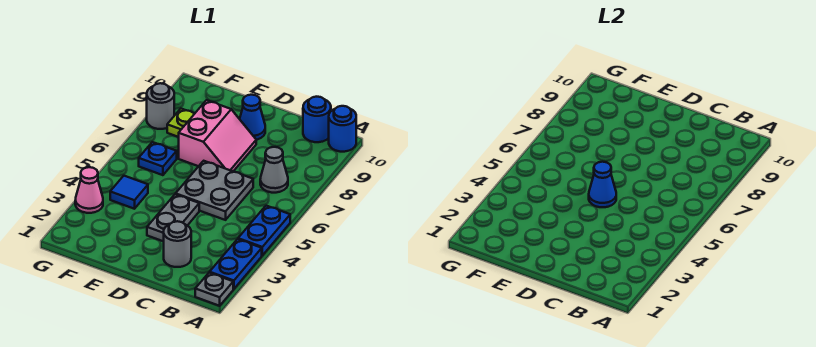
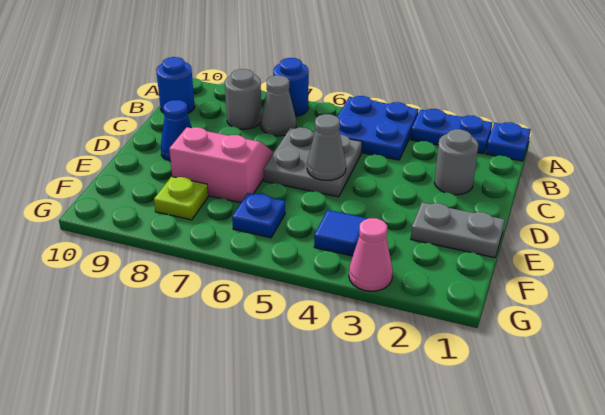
grey plate A1 level 1 -> blue plate A1 level 1
blue plate A4:A5 level 1 -> blue plate A4:B5 level 1
blue round brick A10 level 1 -> blue round brick A7 level 1
grey plate D3:D4 level 1 -> grey plate E1:E2 level 1
blue cone D5 level 2 -> grey cone D5 level 2
grey round brick G8 level 1 -> grey round brick B8 level 1

